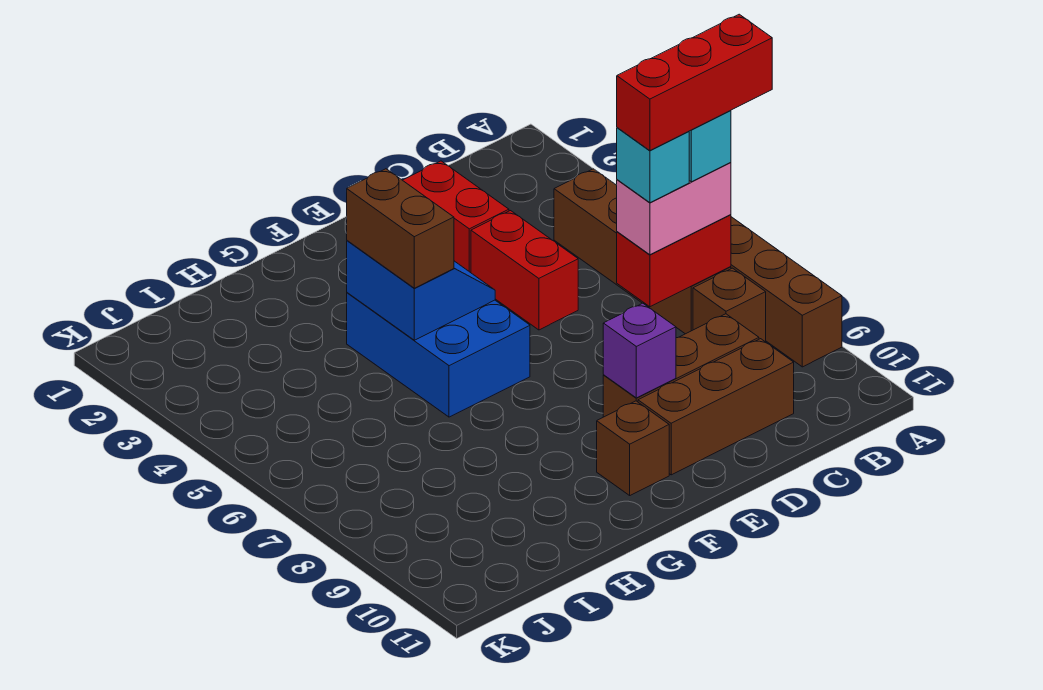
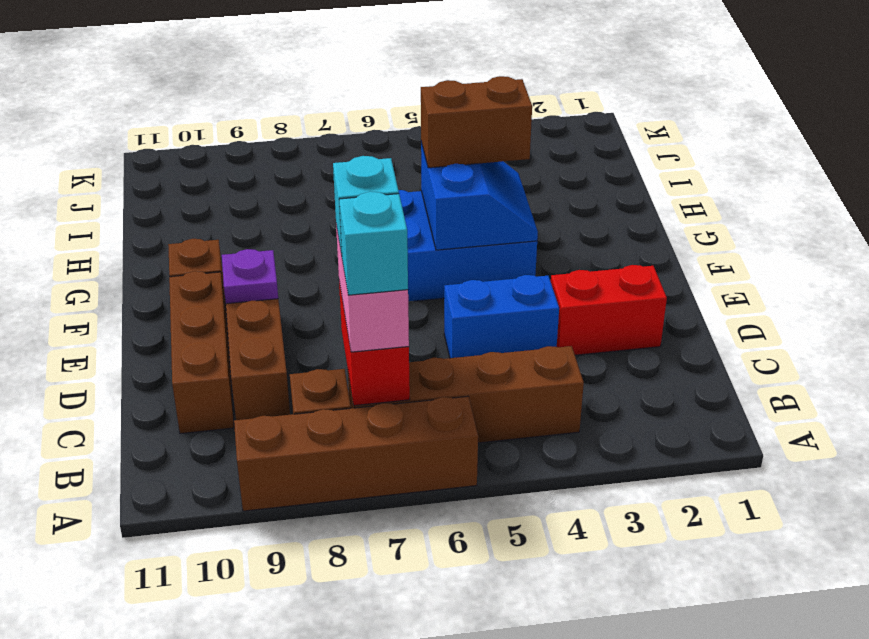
red brick A7:C7 level 5 -> none
red brick D4:D5 level 1 -> blue brick D4:D5 level 1
purple brick E9 level 2 -> purple plate E9 level 2
blue slope F4:G5 level 2 top G -> blue slope F4:G5 level 2 top 5

